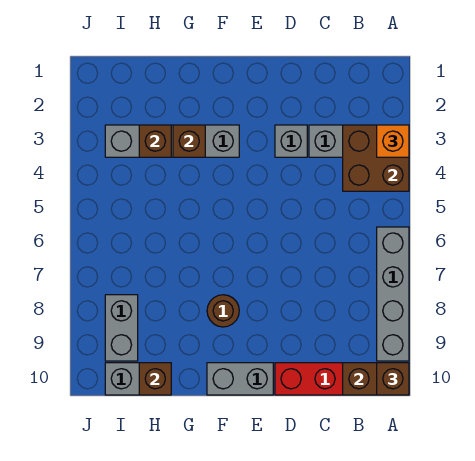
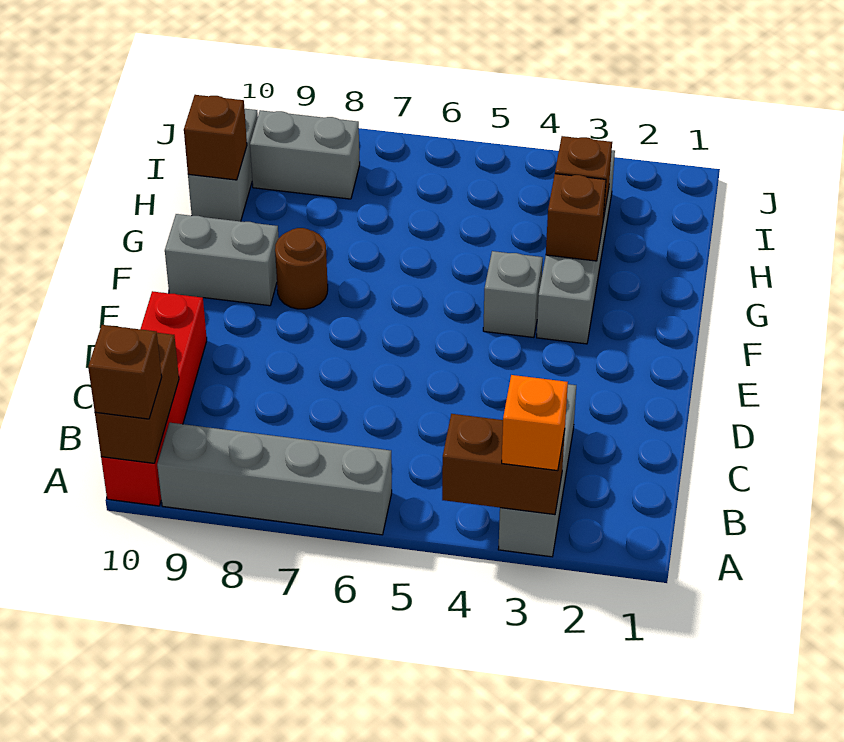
brown brick A3:B4 level 2 -> brown brick A3:A4 level 2
grey brick D3 level 1 -> grey brick F4 level 1
grey brick E10:F10 level 1 -> grey brick F9:F10 level 1

